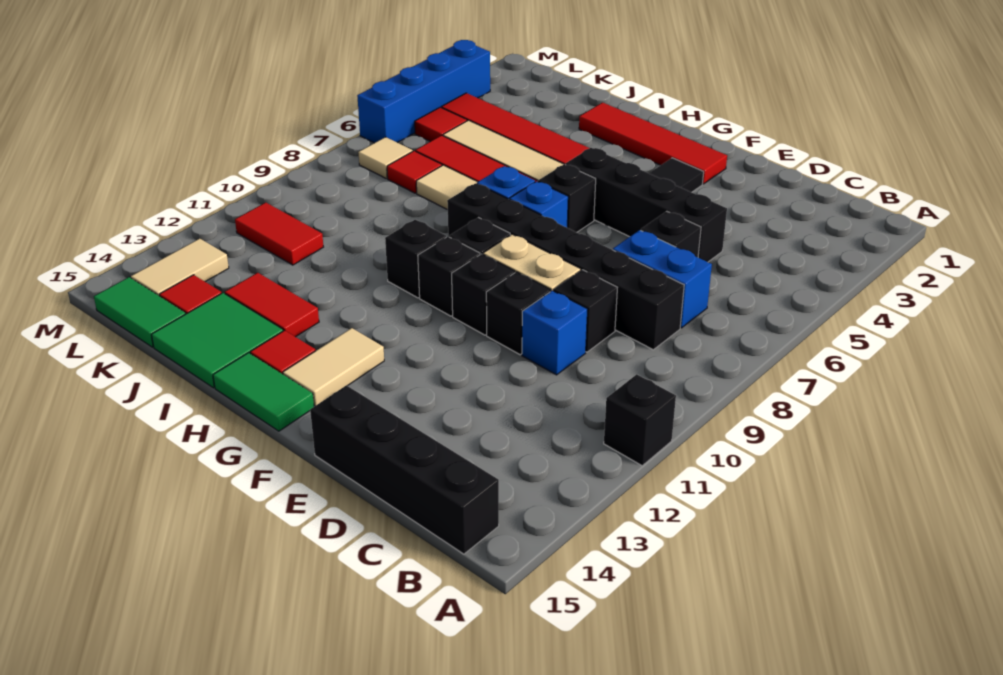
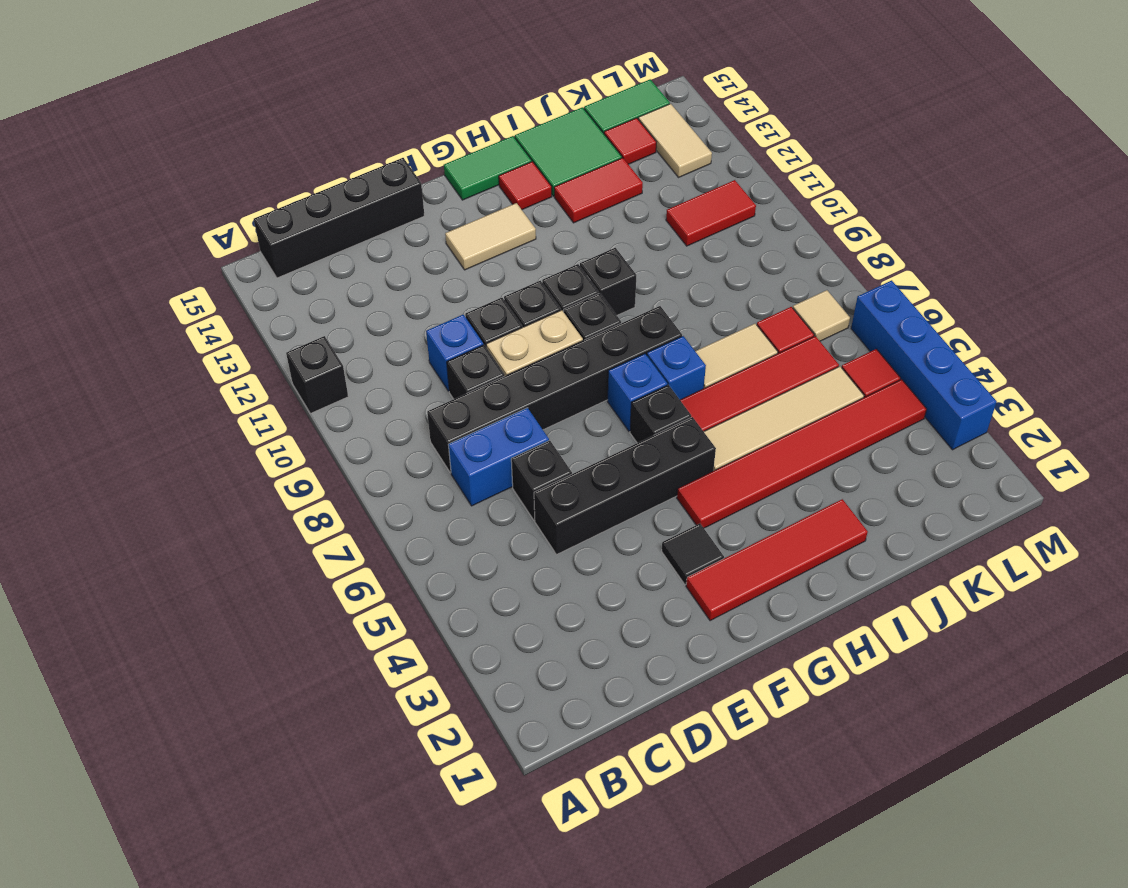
tan tile G13:G14 level 1 -> tan tile F13:G13 level 1

